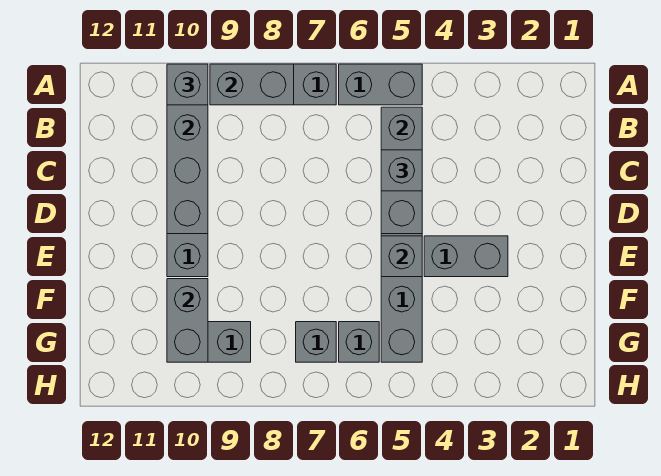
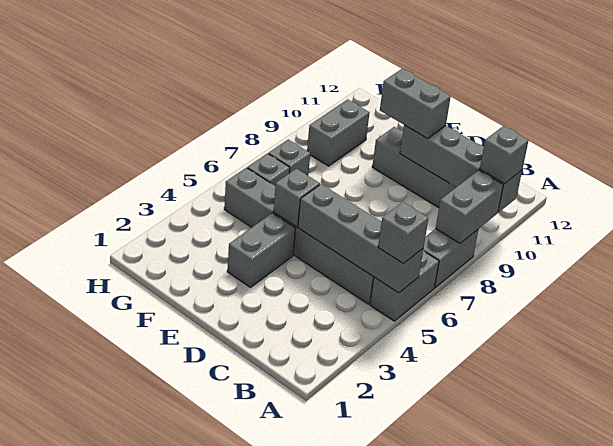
grey brick B5:D5 level 2 -> grey brick A5:D5 level 2
grey brick C5 level 3 -> grey brick A5 level 3
grey brick F10:G10 level 2 -> grey brick D10:E10 level 3

